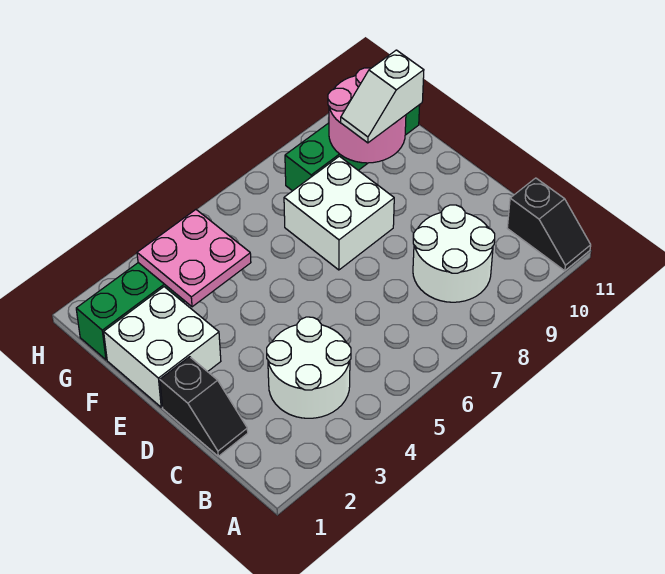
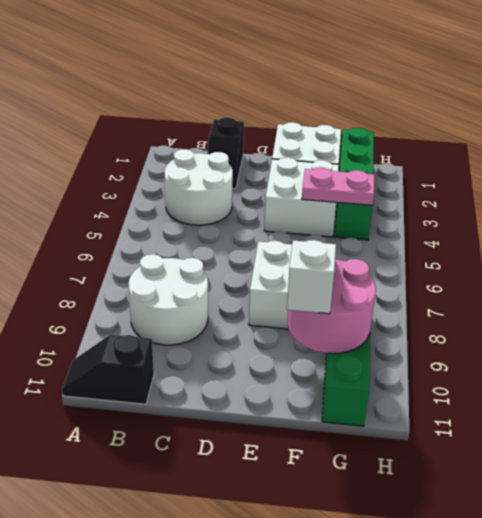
black slope C1:D1 level 1 top D -> black slope C1:C2 level 1 top 1
none -> white brick E3:F4 level 1
pink plate F3:G4 level 2 -> pink plate F4:G4 level 2

